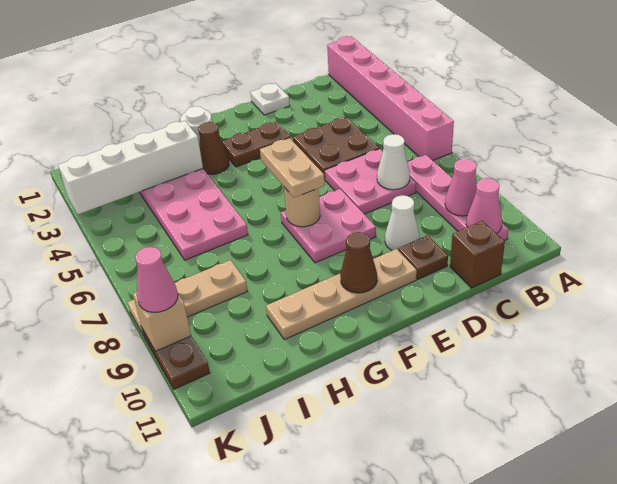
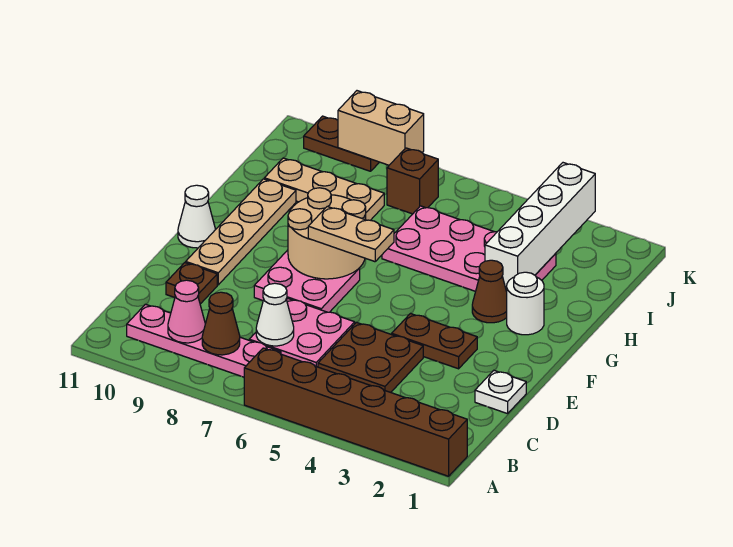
pink brick A1:A6 level 1 -> brown brick A1:A6 level 1
pink cone B10 level 2 -> none
brown brick C11 level 1 -> brown brick J7 level 1
white cone D9 level 1 -> white cone F11 level 1
brown plate E3:F3 level 1 -> brown plate E3:E4 level 1
tan round brick F7 level 2 -> tan round brick F7:G8 level 2
brown cone F10 level 2 -> brown cone B8 level 2
tan plate I8:K8 level 1 -> tan plate I8:I10 level 1
tan brick K9 level 2 -> tan brick K8:K9 level 2
pink cone K9 level 3 -> none

